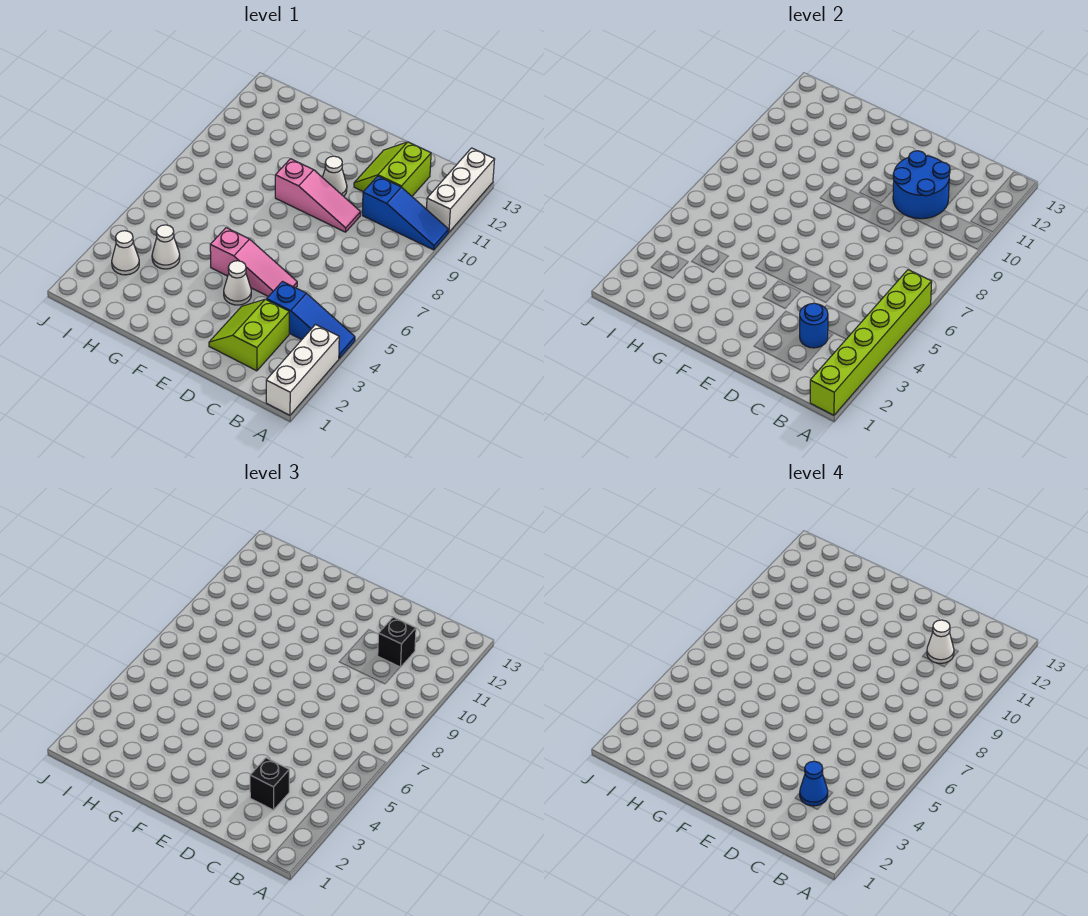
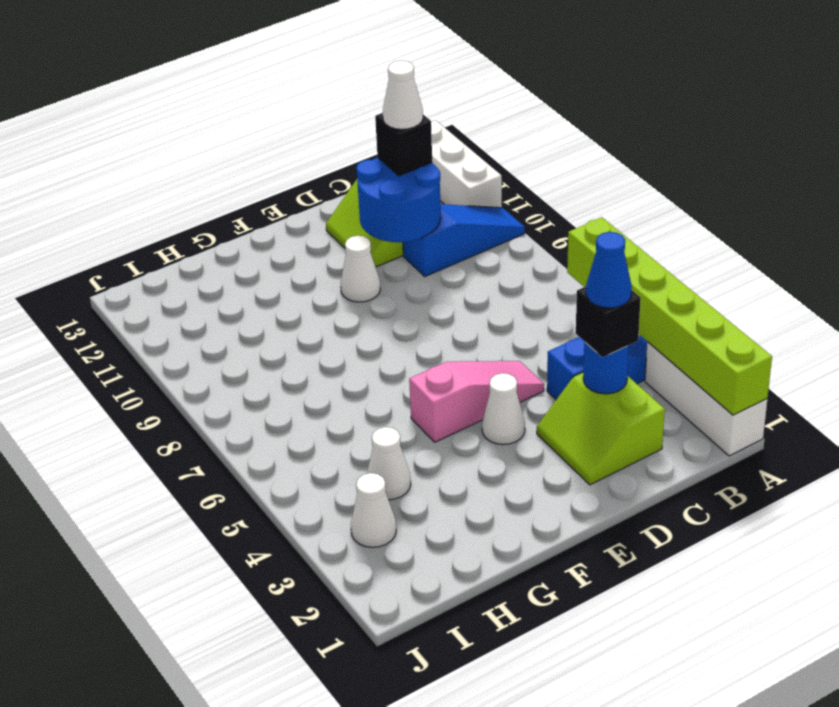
pink slope D9:F9 level 1 top F -> none

